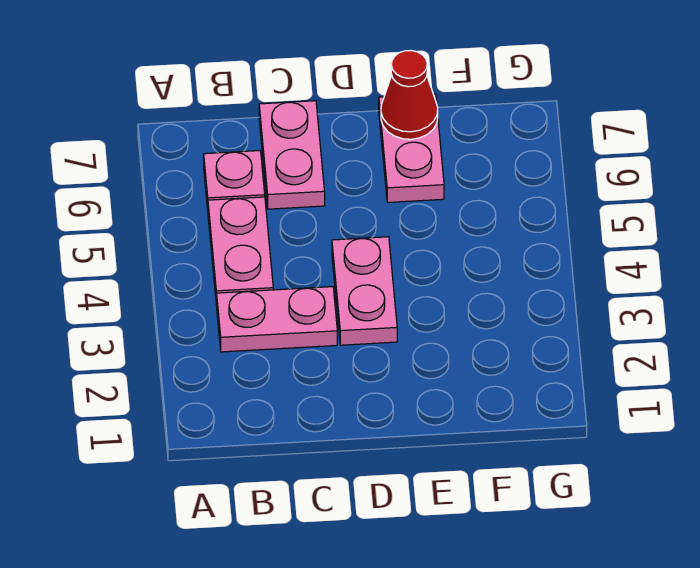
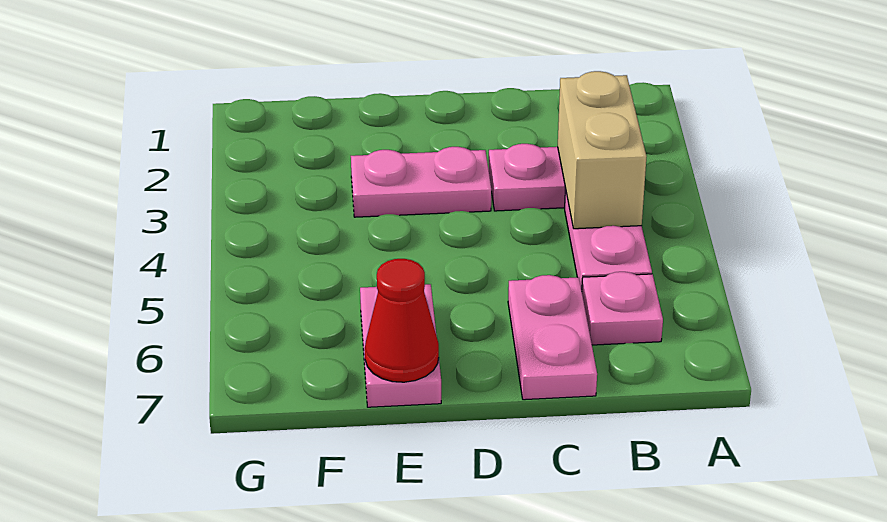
none -> tan brick B3:B4 level 2
pink plate D3:D4 level 1 -> pink plate D3:E3 level 1

